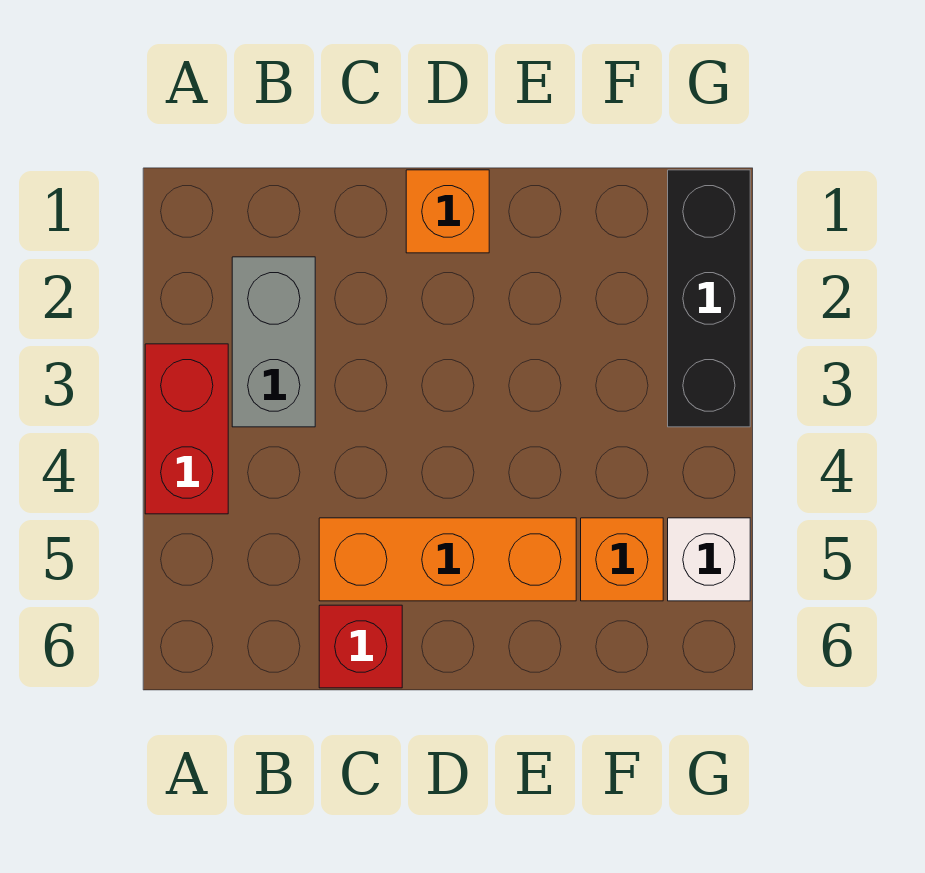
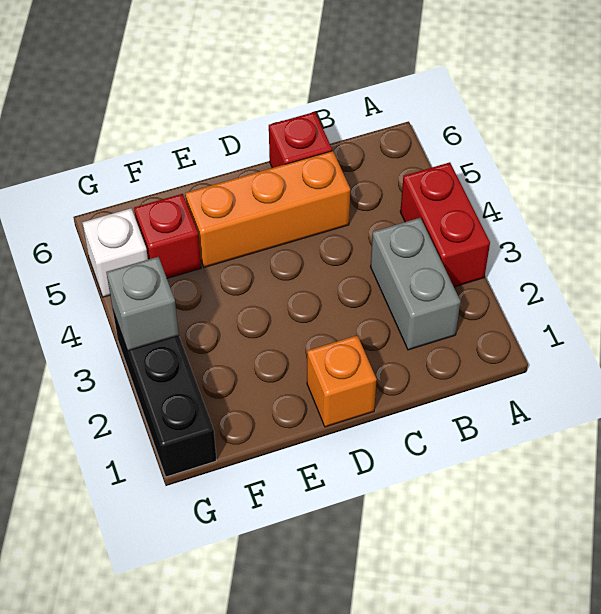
orange brick F5 level 1 -> red brick F5 level 1
none -> grey brick G3 level 2

